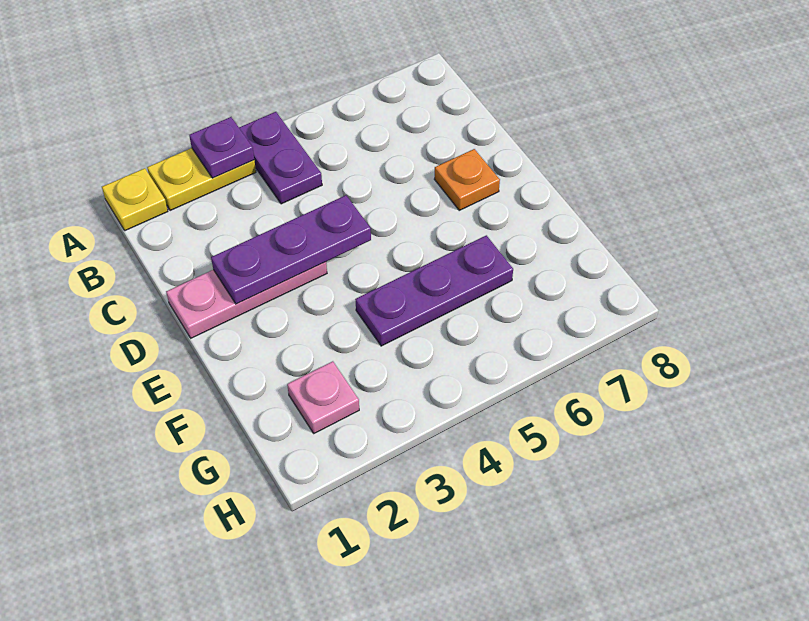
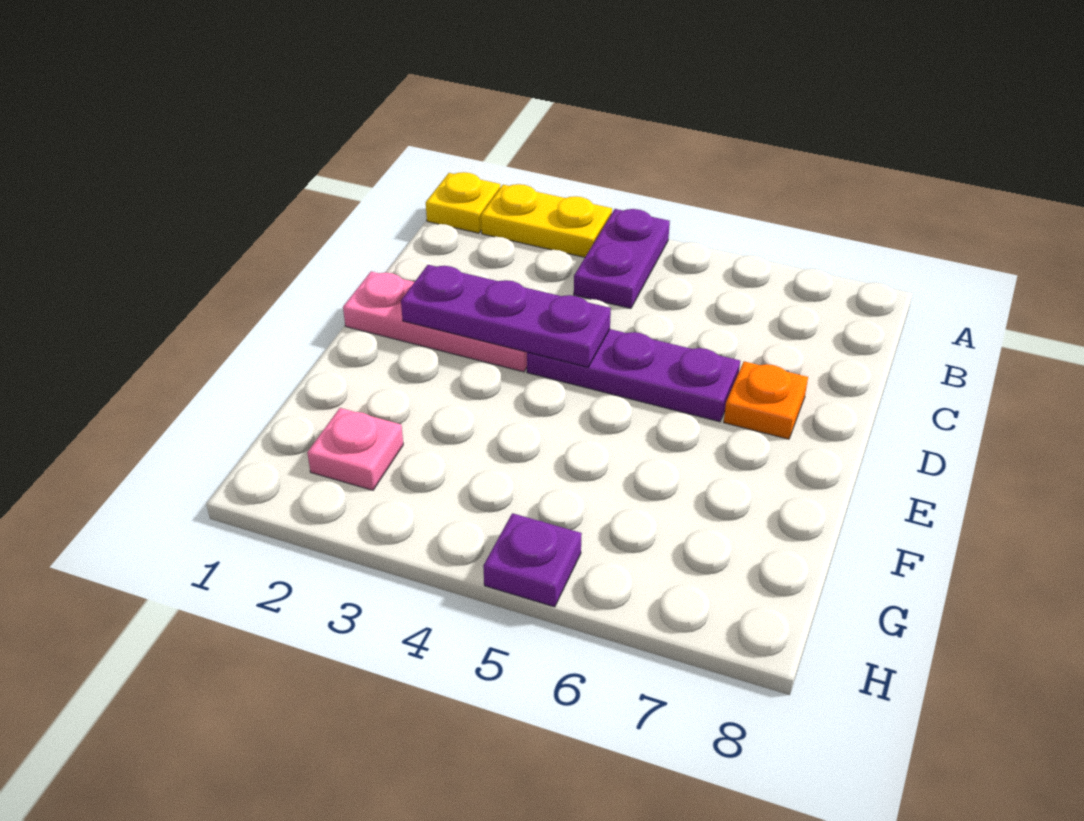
purple plate A3 level 2 -> purple plate H5 level 1
purple plate F4:F6 level 1 -> purple plate D4:D6 level 1

